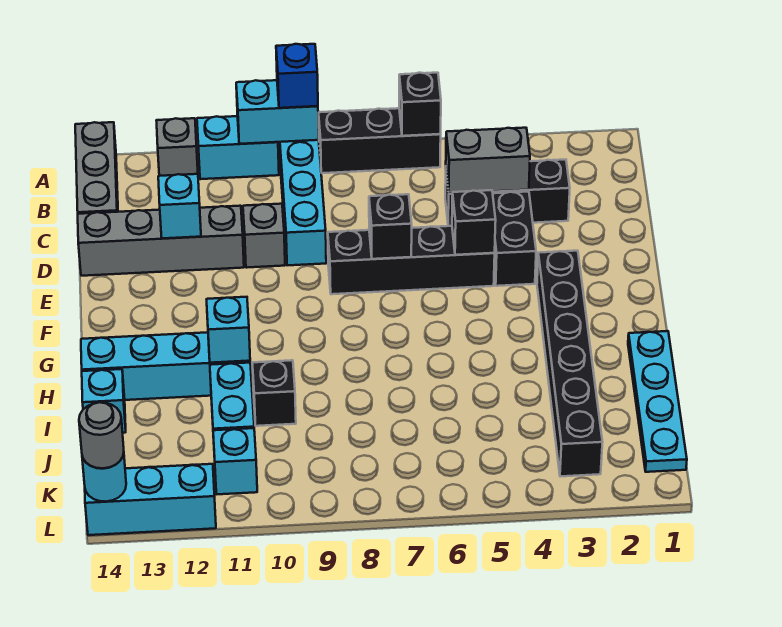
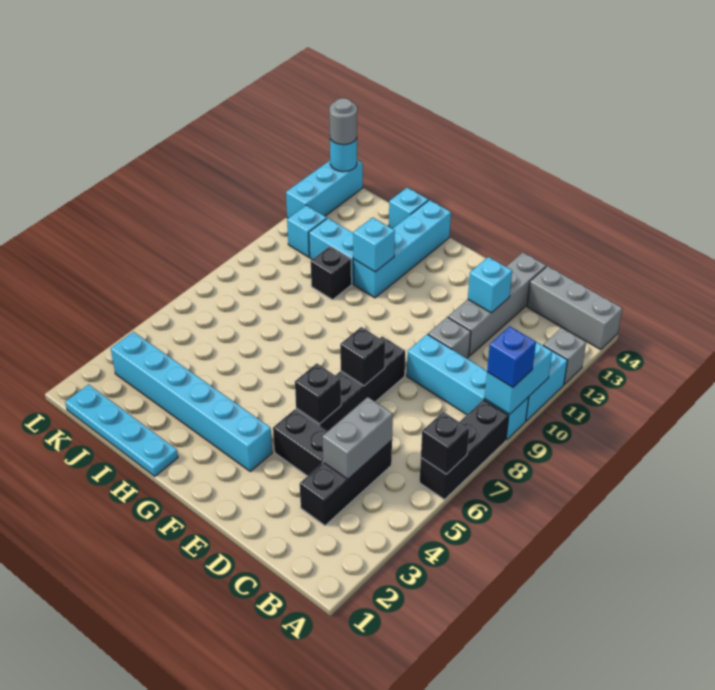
black brick F3:K3 level 1 -> cyan brick F3:K3 level 1

